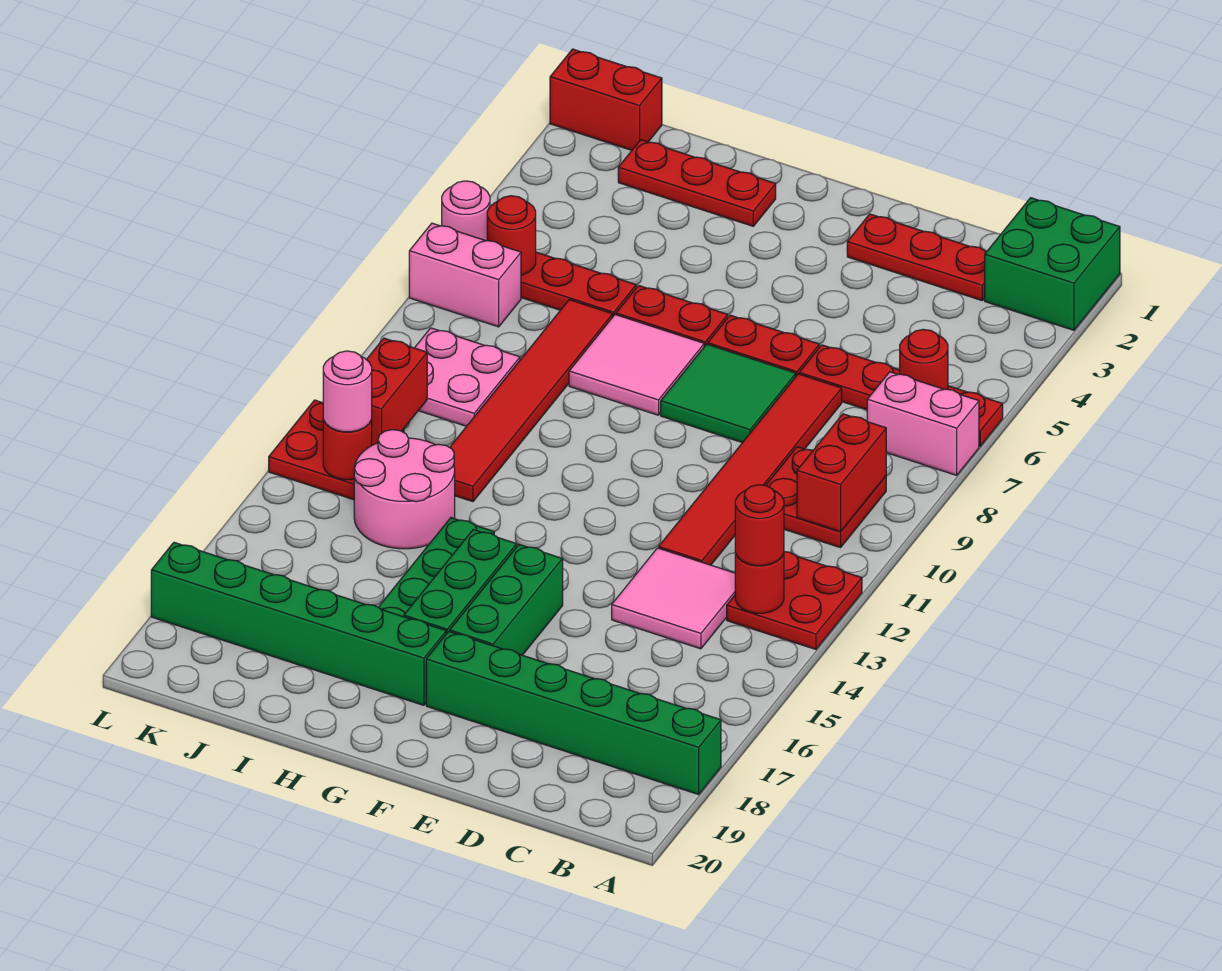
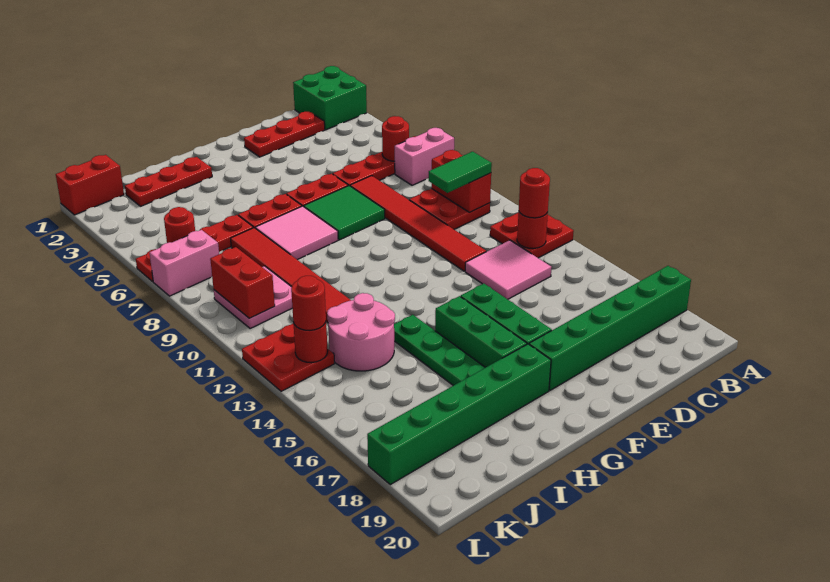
none -> green tile B10:C10 level 3
red brick K11:K12 level 2 -> red brick K9:K10 level 2
pink round brick K13 level 3 -> red round brick K13 level 3
pink round brick L6 level 2 -> none

